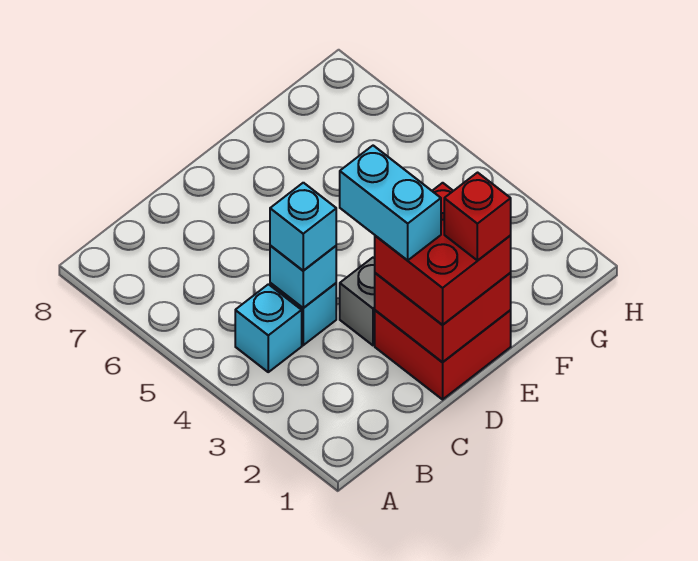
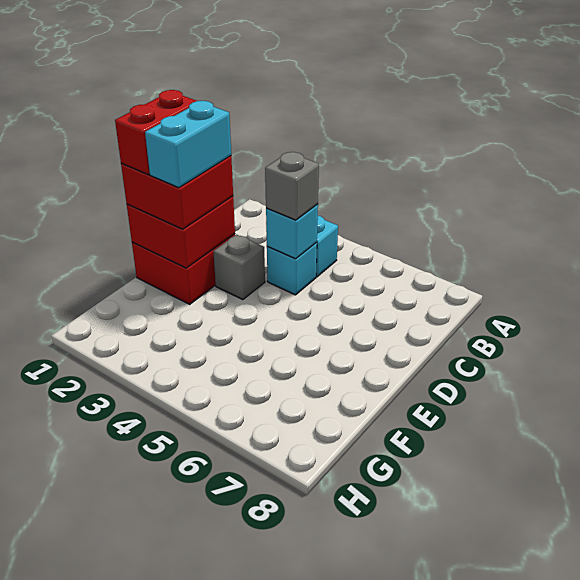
cyan brick C4 level 3 -> grey brick C4 level 3
cyan brick D2:D3 level 4 -> cyan brick D2:E2 level 4
red brick E1 level 4 -> red brick D1:E1 level 4

